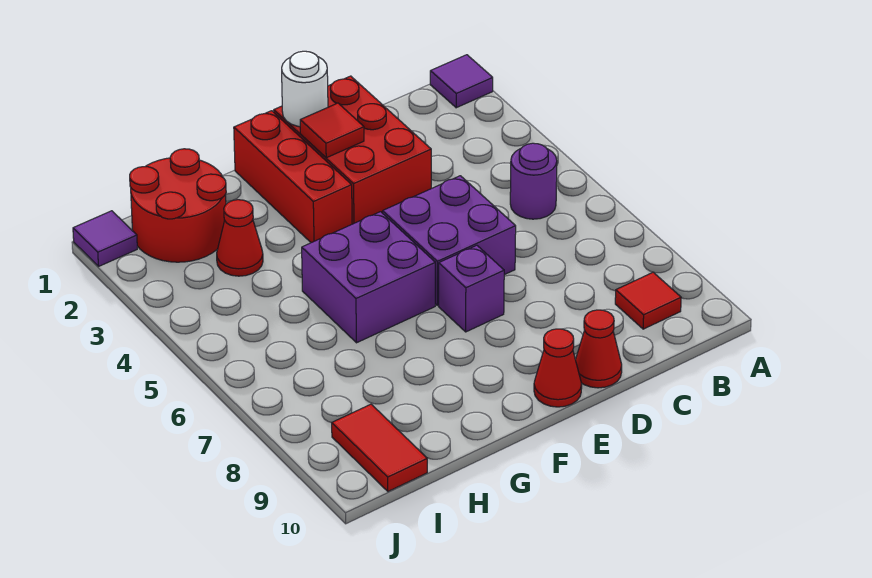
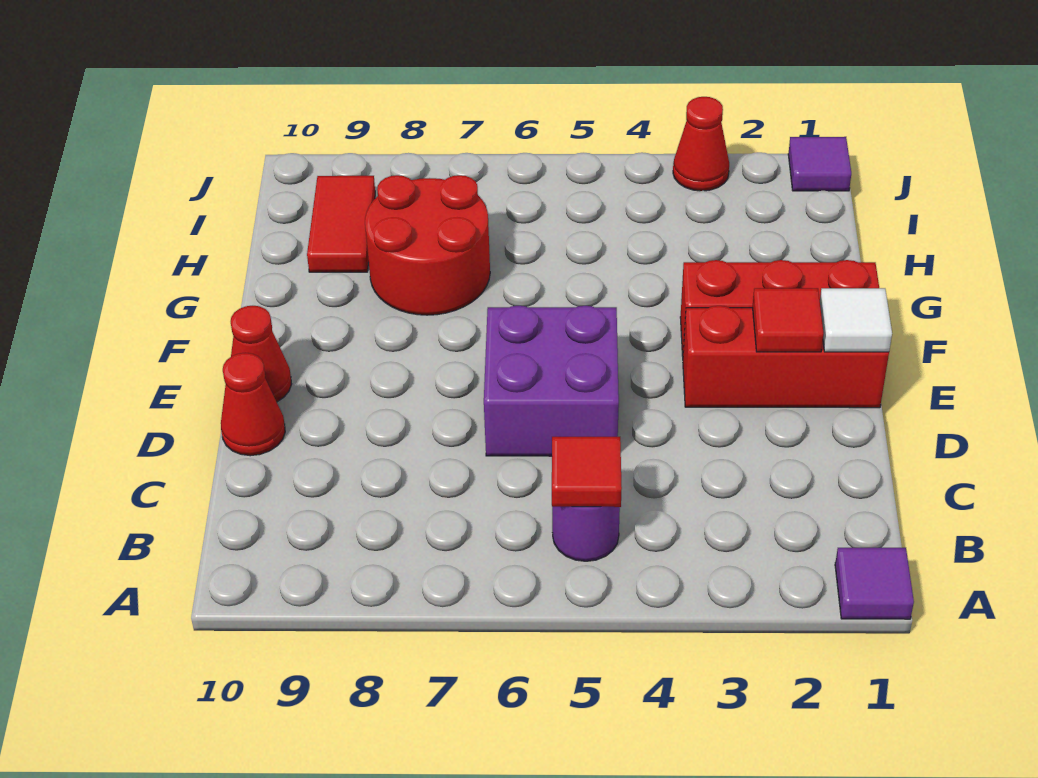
red tile B9 level 1 -> red tile B5 level 2
red brick D1:E3 level 1 -> red brick E1:E3 level 1
white round brick E1 level 2 -> white tile E1 level 2
purple brick E7 level 1 -> none
purple brick F5:G6 level 1 -> none
red round brick H1:I2 level 1 -> red round brick G7:H8 level 1
red cone H3 level 1 -> red cone J3 level 1
red tile I9:I10 level 1 -> red tile H9:I9 level 1

